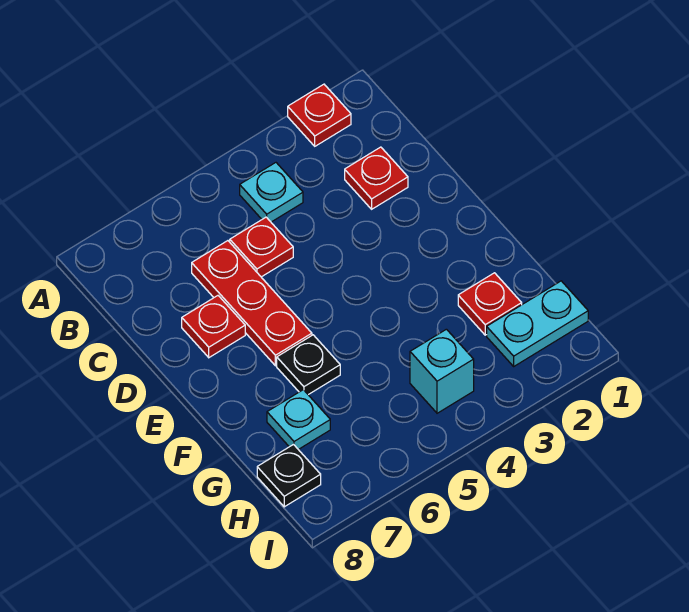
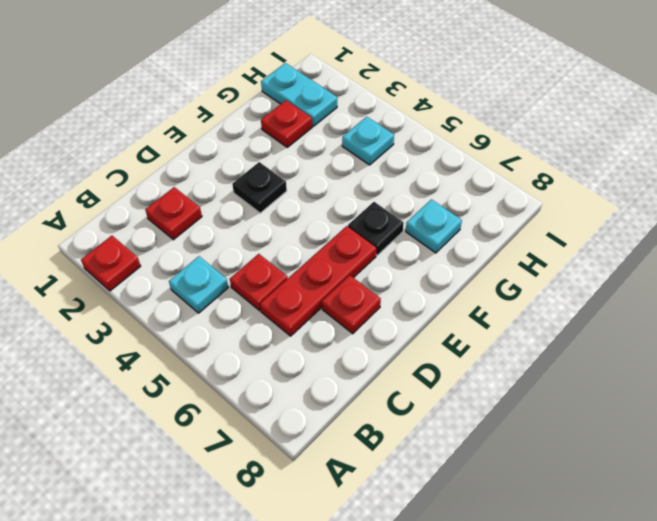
cyan brick H4 level 1 -> cyan plate H4 level 1
black plate H8 level 1 -> black plate E3 level 1

